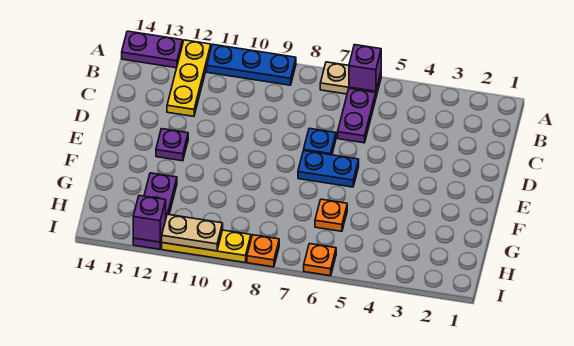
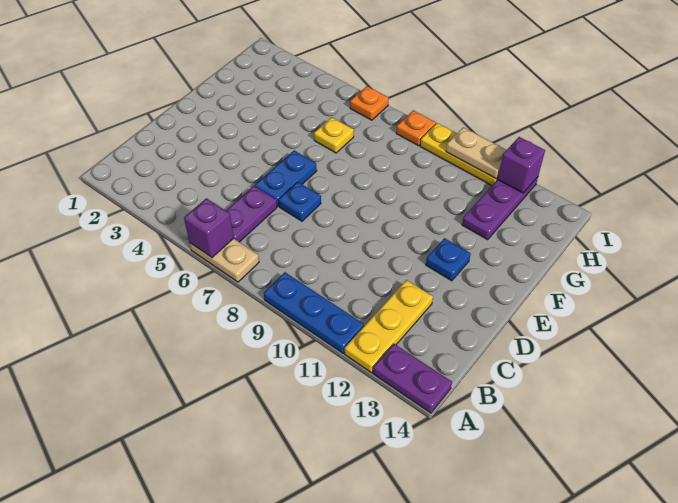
blue plate E6:E7 level 1 -> blue plate D6:E6 level 1
purple plate E12 level 1 -> blue plate E12 level 1
orange plate G6 level 1 -> yellow plate G6 level 1

